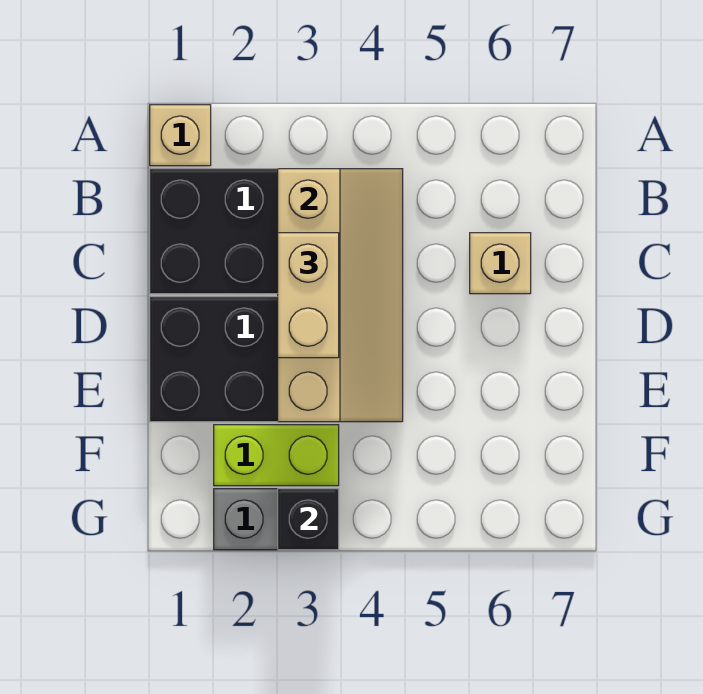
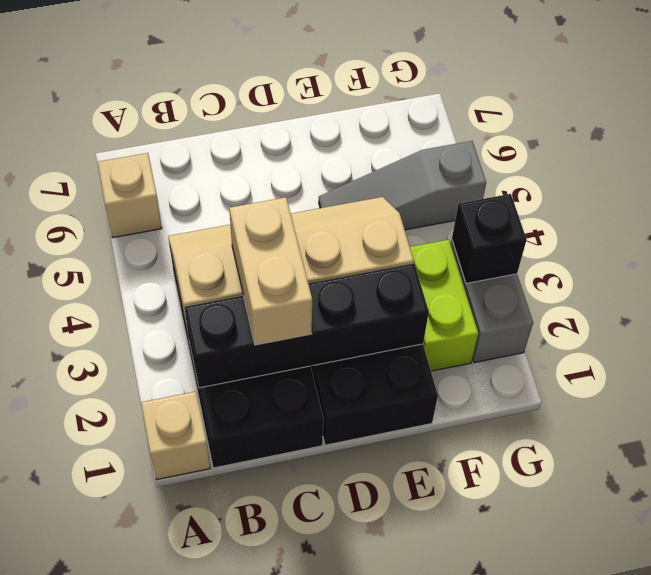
none -> black brick B2:E2 level 2
tan brick C3:D3 level 3 -> tan brick C2:C3 level 3
tan brick C6 level 1 -> tan brick A6 level 1
none -> grey slope E5:G5 level 1 top G

